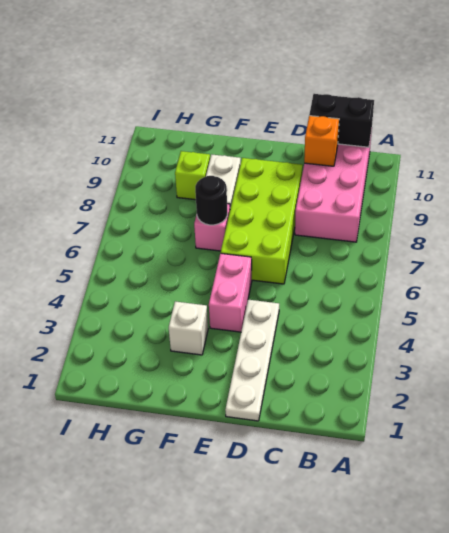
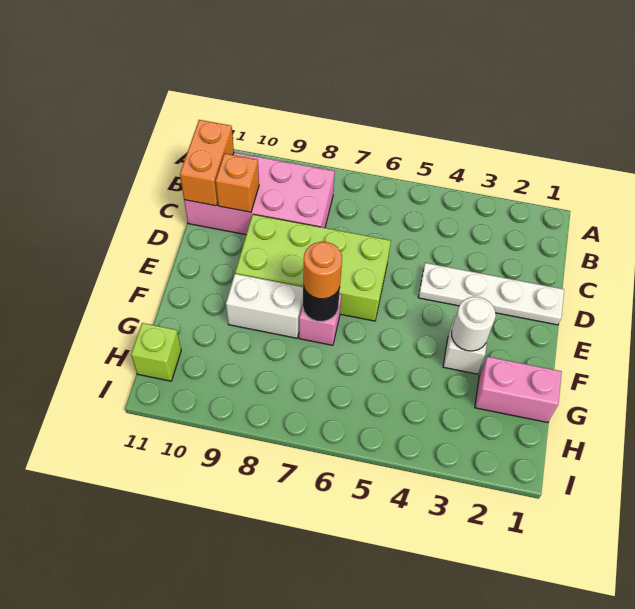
black brick B11:C11 level 2 -> orange brick B11:C11 level 2
pink brick E4:E5 level 1 -> pink brick G1:G2 level 1
none -> white round brick F3 level 2
none -> orange round brick F7 level 3
lime brick G9 level 1 -> lime brick H11 level 1

